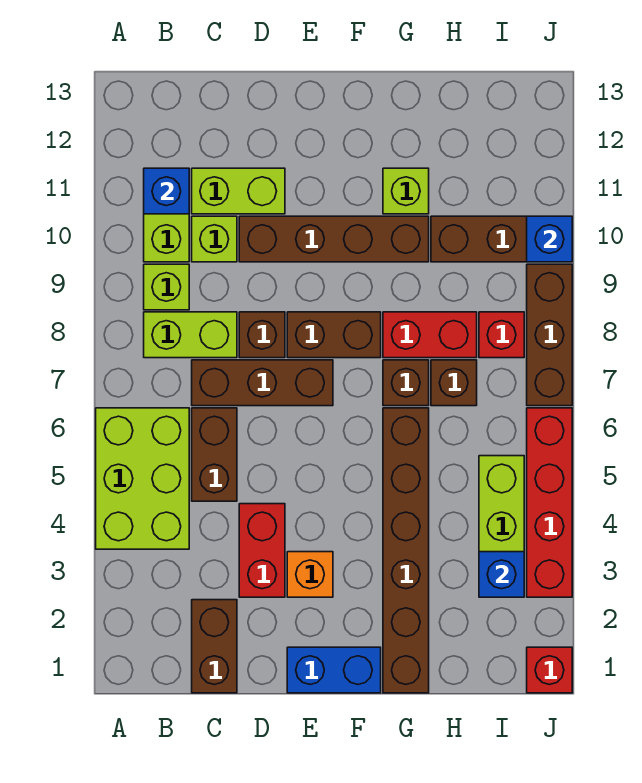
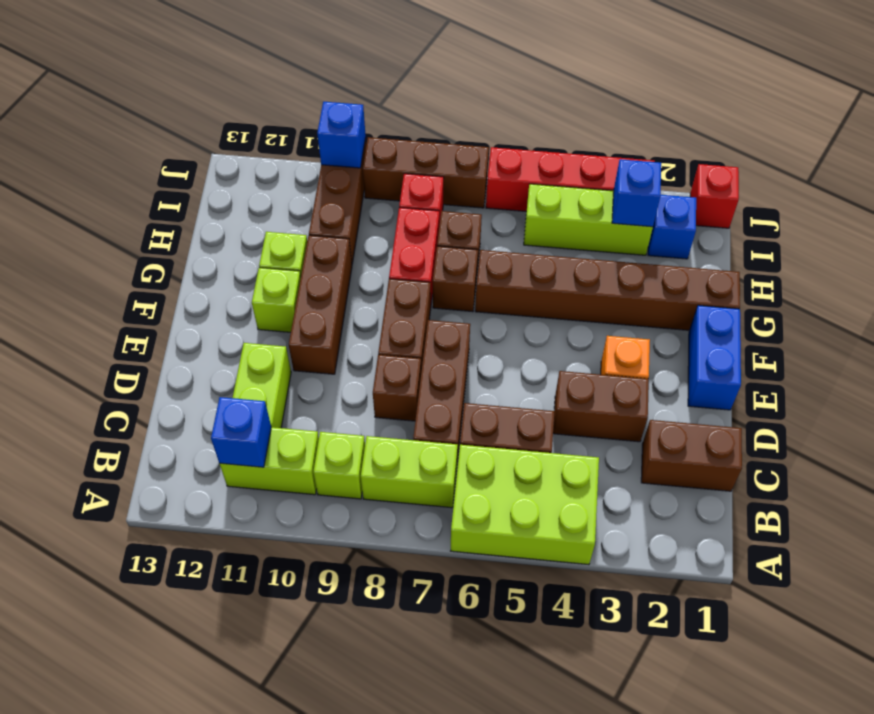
lime brick B8:C8 level 1 -> lime brick B7:B8 level 1
lime brick C10 level 1 -> lime brick F11 level 1
red brick D3:D4 level 1 -> brown brick D3:D4 level 1
brown brick D10:G10 level 1 -> brown brick E10:G10 level 1
none -> blue brick I2 level 1

